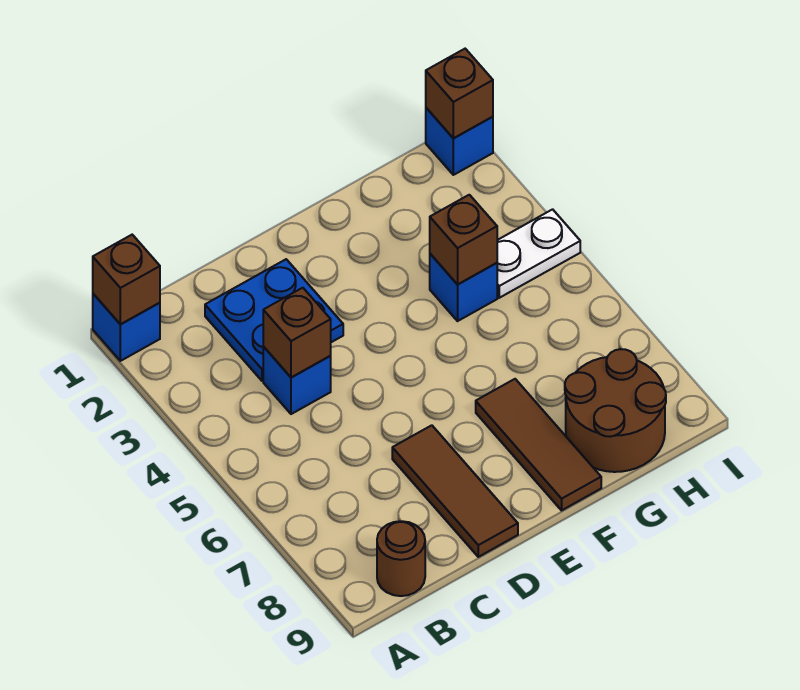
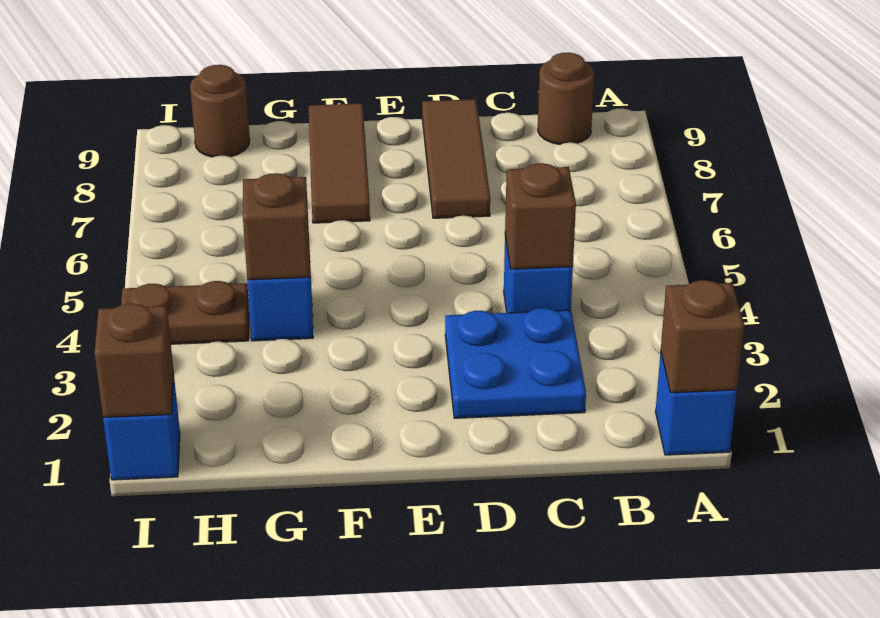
brown round brick G8:H9 level 1 -> brown round brick H9 level 1
white plate H4:I4 level 1 -> brown plate H4:I4 level 1

